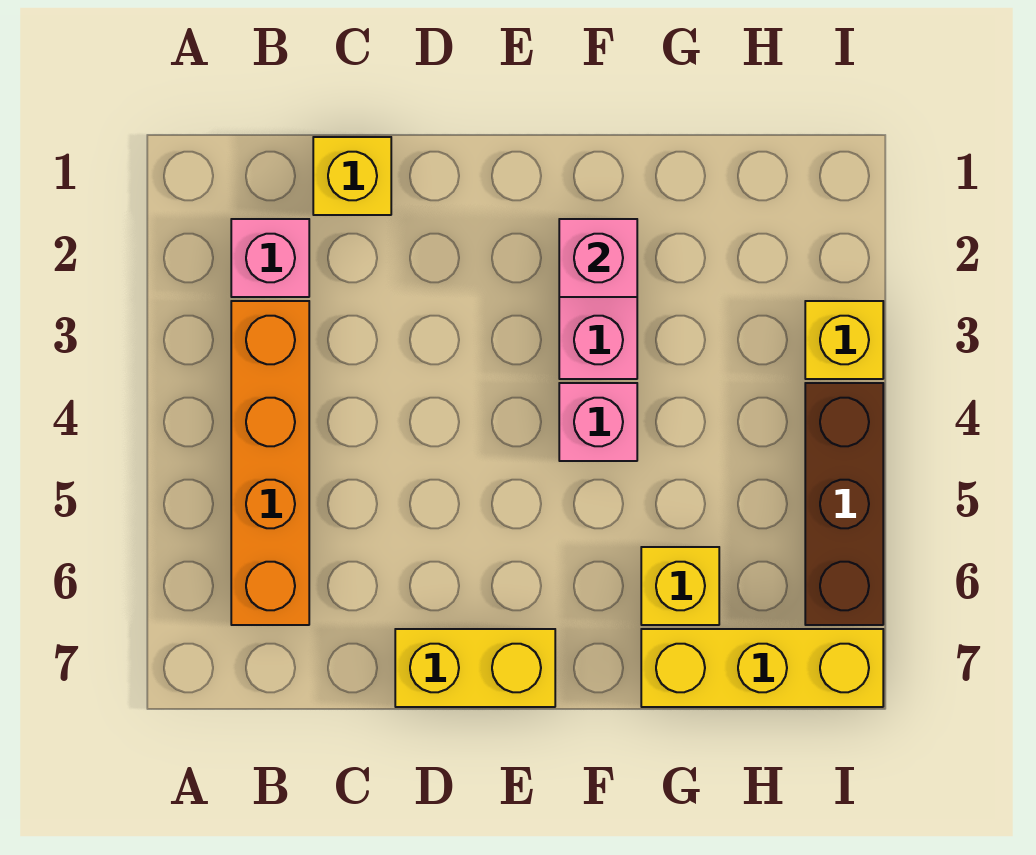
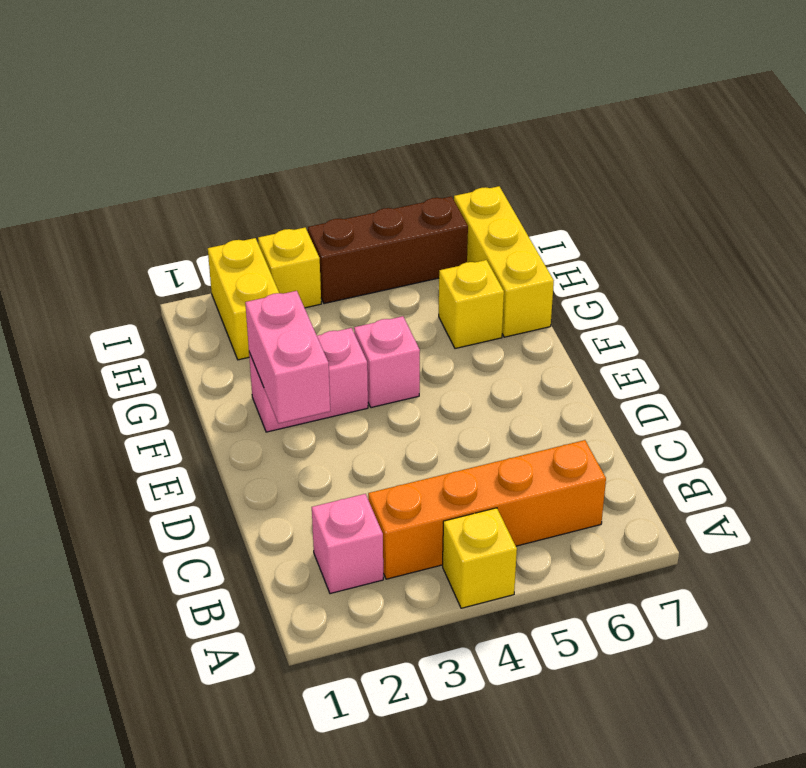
yellow brick C1 level 1 -> yellow brick A4 level 1
yellow brick D7:E7 level 1 -> yellow brick H2:I2 level 1
pink brick F2 level 2 -> pink brick E2:F2 level 2

